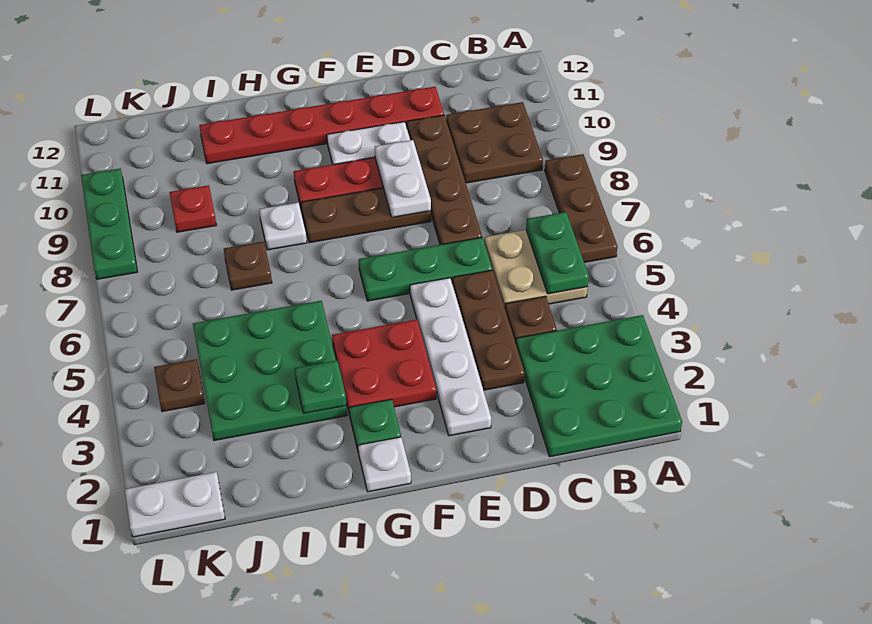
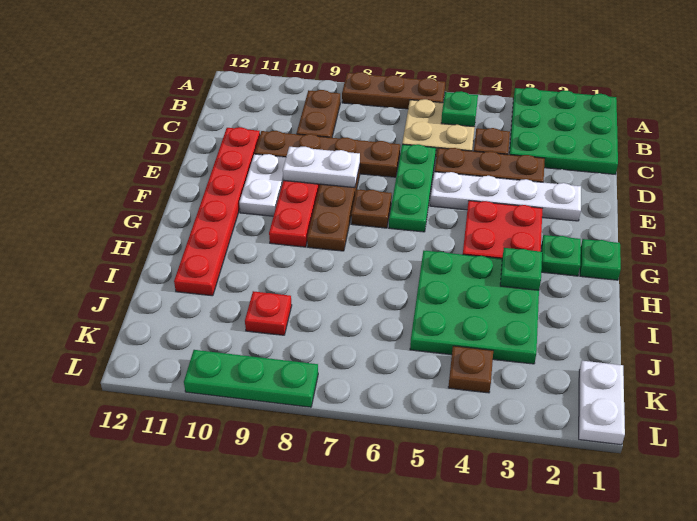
green plate B5:B6 level 2 -> green plate B5 level 2
brown plate B9:C10 level 1 -> brown plate B9:C9 level 1
white plate G1 level 1 -> green plate G1 level 1
white plate H8 level 1 -> none
brown plate I7 level 1 -> brown plate F7 level 1

